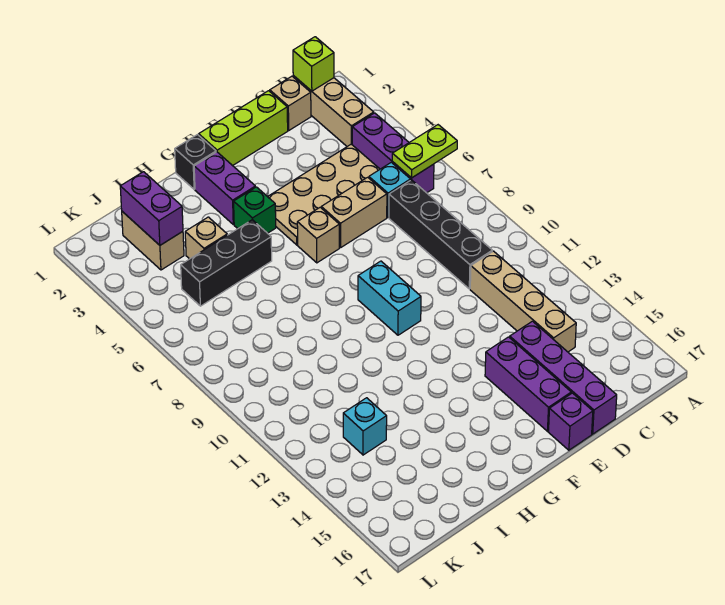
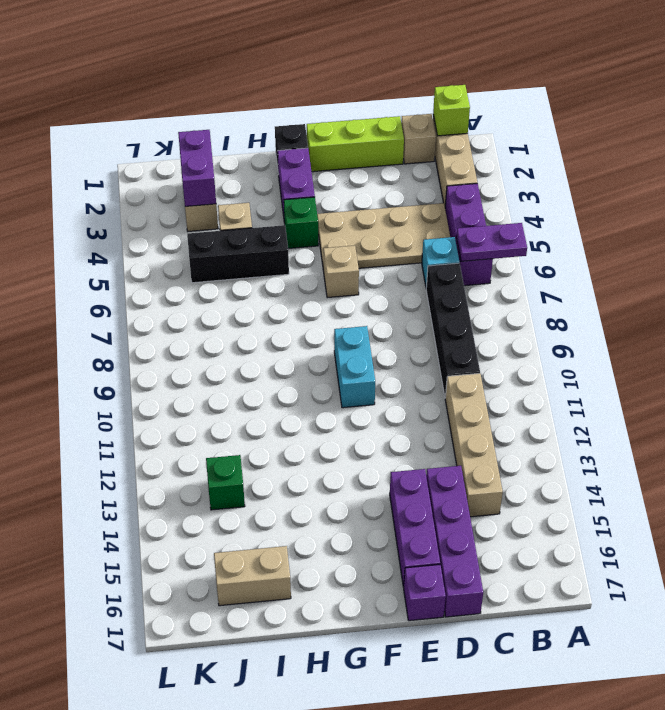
lime plate A6:B6 level 2 -> purple plate A6:B6 level 2
tan brick D6:E6 level 1 -> tan brick I16:J16 level 1
cyan brick J13 level 1 -> green brick J13 level 1

